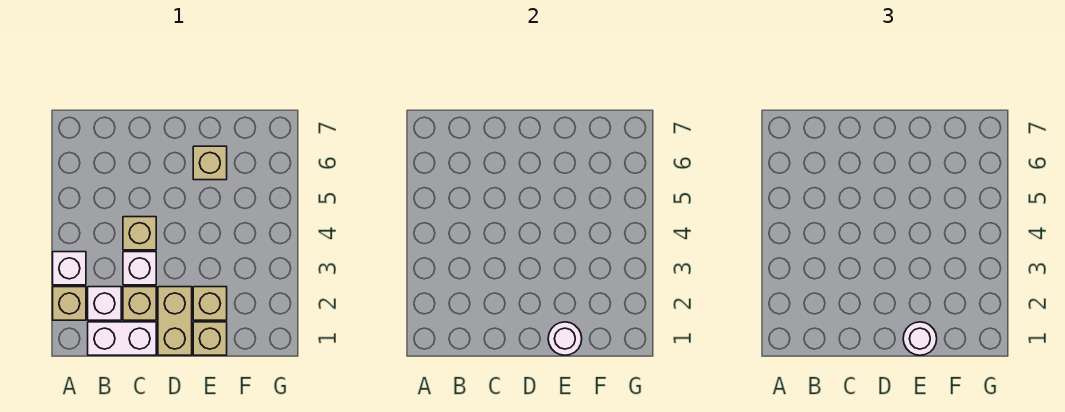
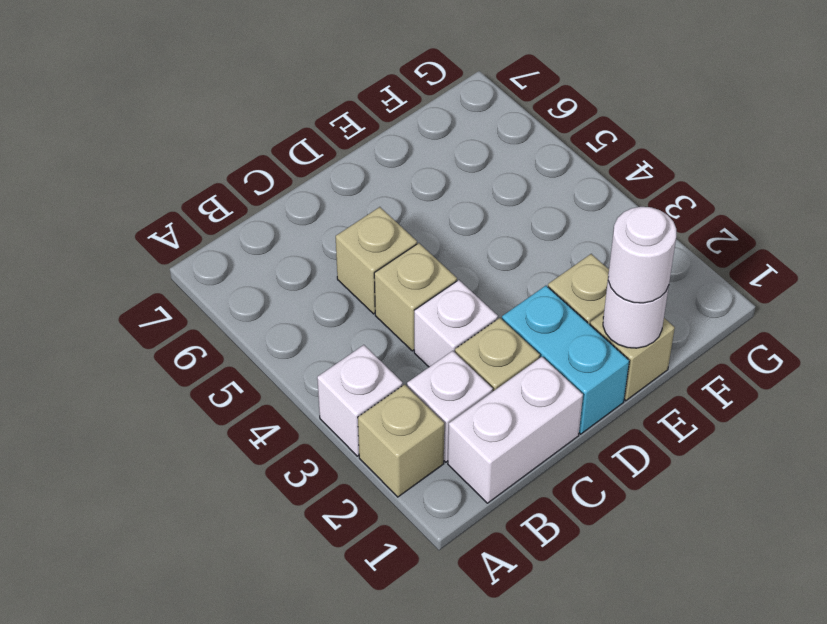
tan brick D1:D2 level 1 -> cyan brick D1:D2 level 1
tan brick E6 level 1 -> tan brick C5 level 1

